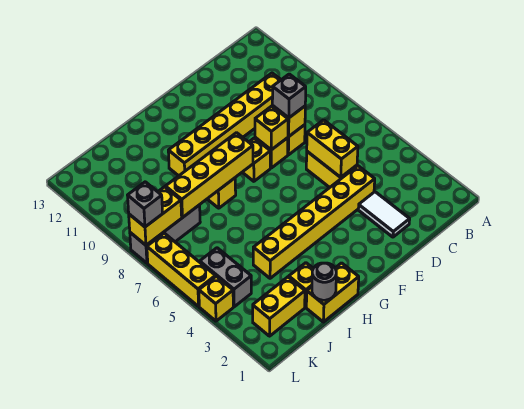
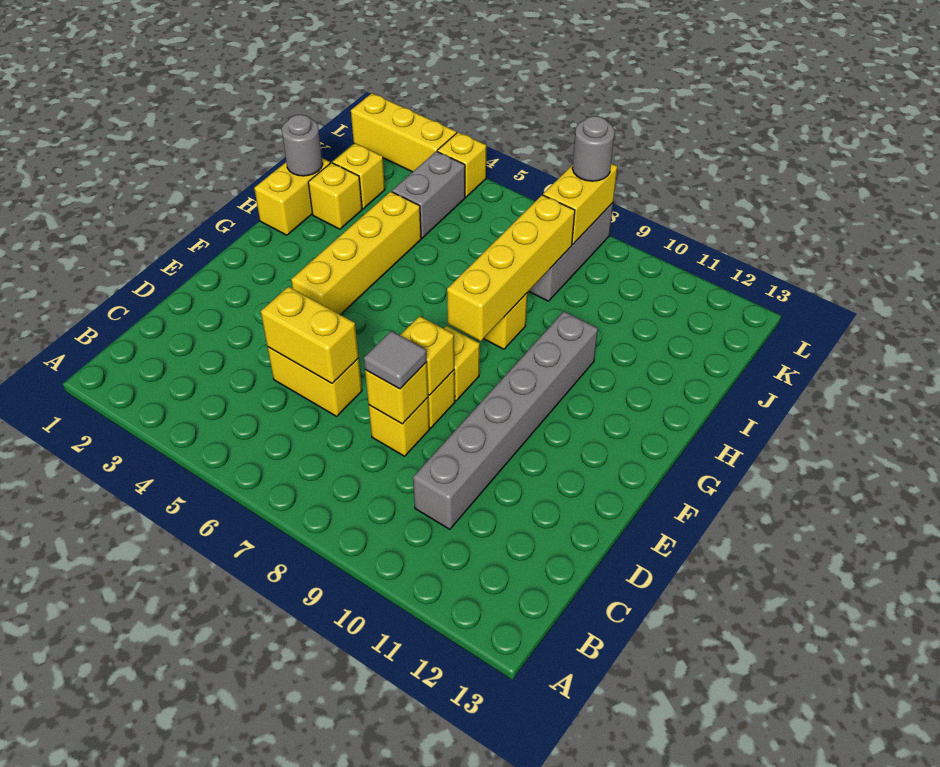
yellow brick C10:H10 level 1 -> grey brick C10:H10 level 1
white tile D2:D3 level 1 -> none
yellow brick D4:I4 level 1 -> yellow brick F4:I4 level 1
grey brick D8 level 3 -> grey tile D8 level 3
yellow brick J2:K2 level 1 -> yellow brick J2 level 1
grey brick K4:K5 level 1 -> grey brick J4:K4 level 1
yellow brick L5:L7 level 1 -> yellow brick L1:L3 level 1
grey brick L8 level 3 -> grey round brick L8 level 3

